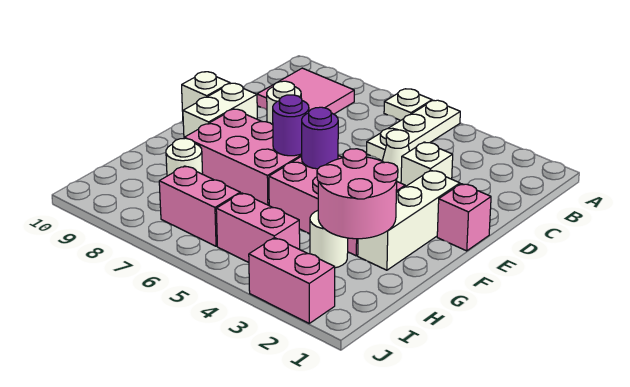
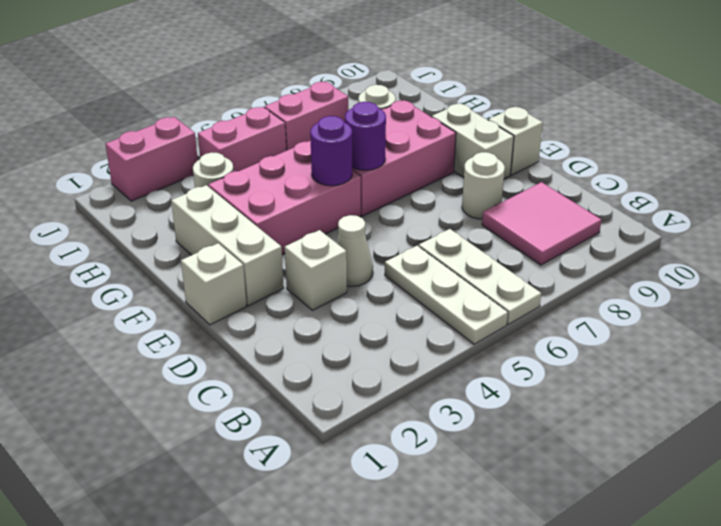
white plate A6 level 1 -> white plate A6:C6 level 1
pink brick E1 level 1 -> white brick E1 level 1
pink round brick G2:H3 level 2 -> none

